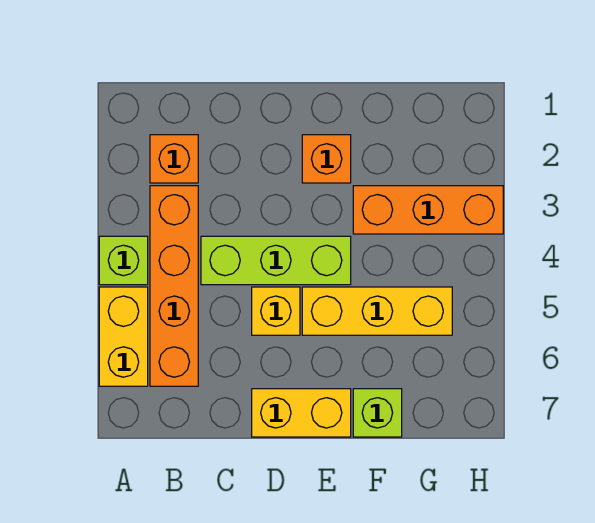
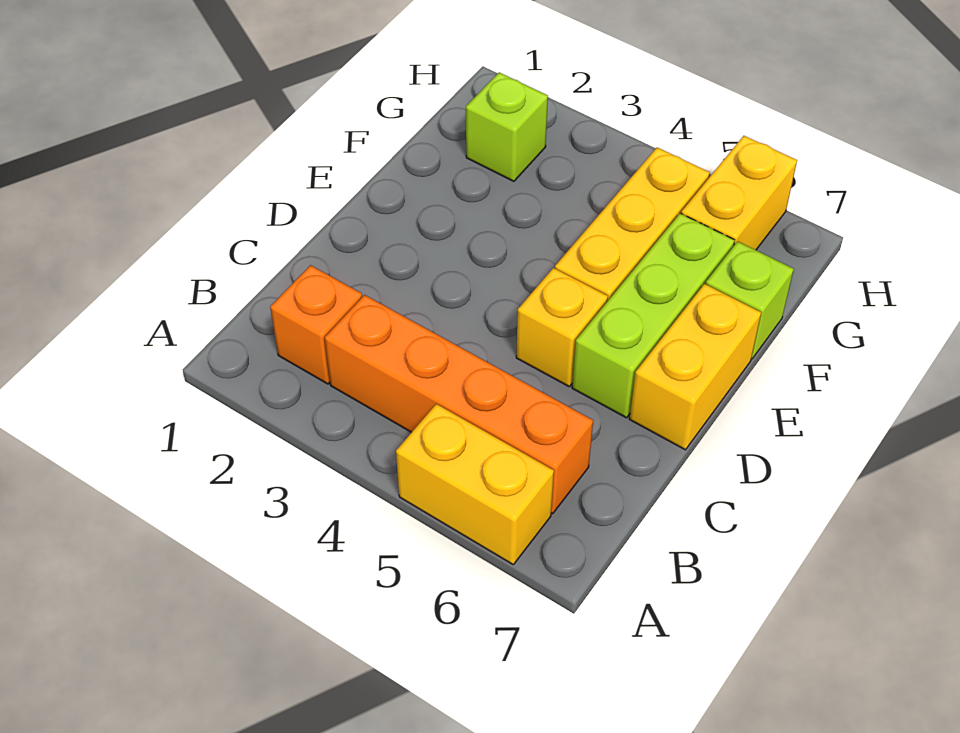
lime brick A4 level 1 -> lime brick G2 level 1
lime brick C4:E4 level 1 -> lime brick D6:F6 level 1
orange brick E2 level 1 -> none
orange brick F3:H3 level 1 -> none
none -> yellow brick G6:H6 level 1

